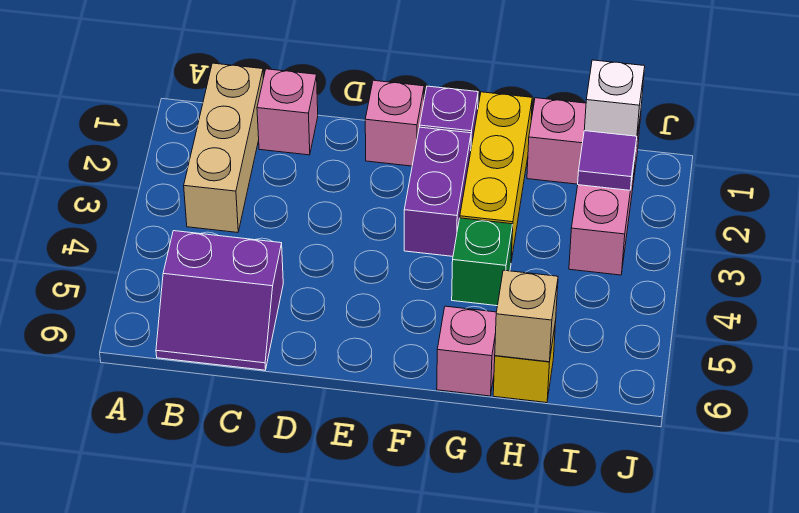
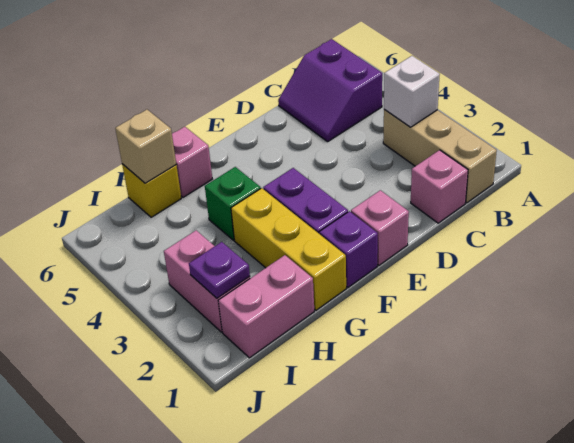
purple slope B5:C6 level 1 top 5 -> purple slope B5:C6 level 1 top B
white brick I1 level 2 -> white brick B3 level 2
purple tile I2 level 2 -> purple plate I2 level 2

